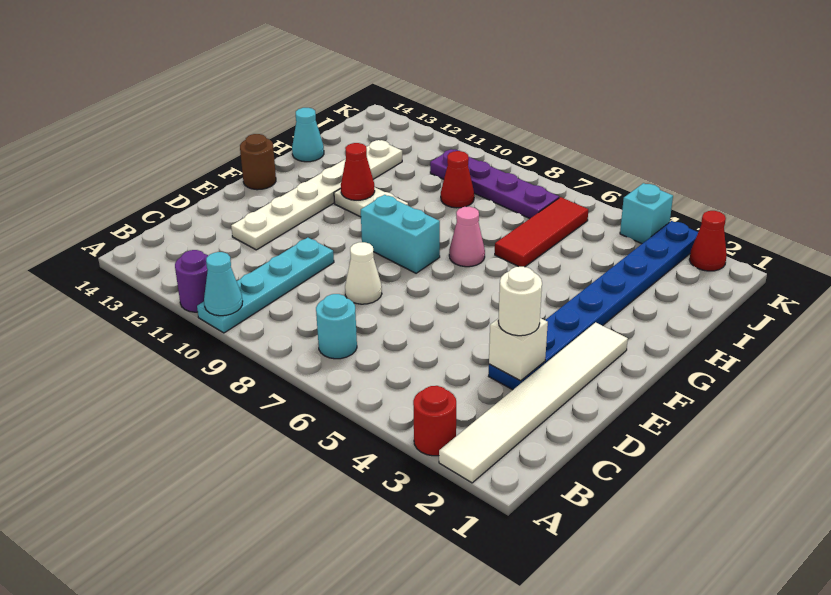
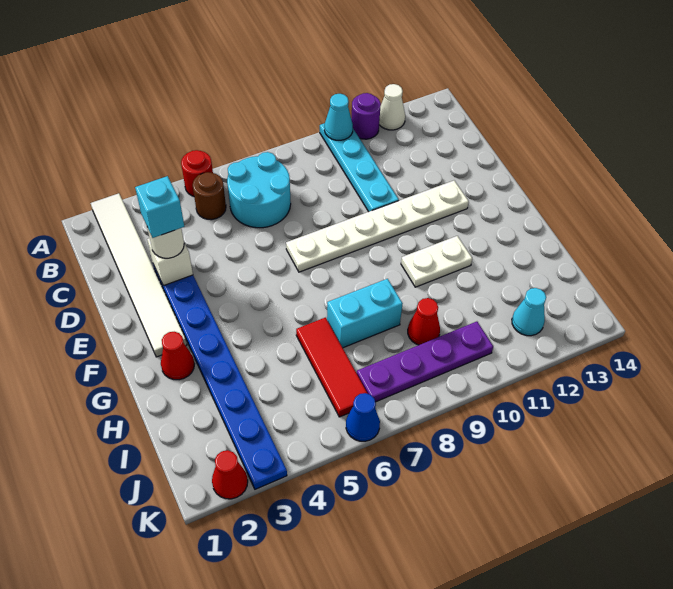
red round brick A3 level 1 -> red round brick A5 level 1
cyan round brick B7 level 1 -> cyan round brick B6:C7 level 1
white cone D8 level 1 -> white cone A12 level 1
white plate D12:I12 level 1 -> white plate E7:E12 level 1
cyan brick F8:F9 level 1 -> cyan brick H7:H8 level 1
brown round brick F14 level 1 -> brown round brick B5 level 1
pink cone G7 level 1 -> none
red cone G11 level 2 -> red cone G2 level 1
cyan cone H14 level 1 -> cyan cone J12 level 1
cyan brick K4 level 1 -> cyan brick D3 level 4
none -> blue cone K6 level 1

